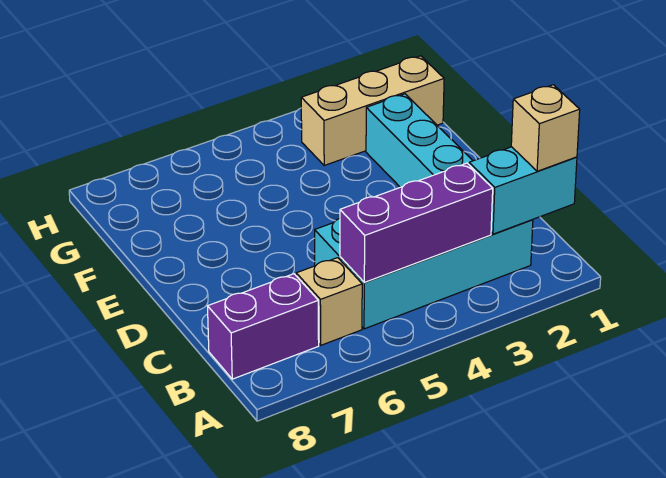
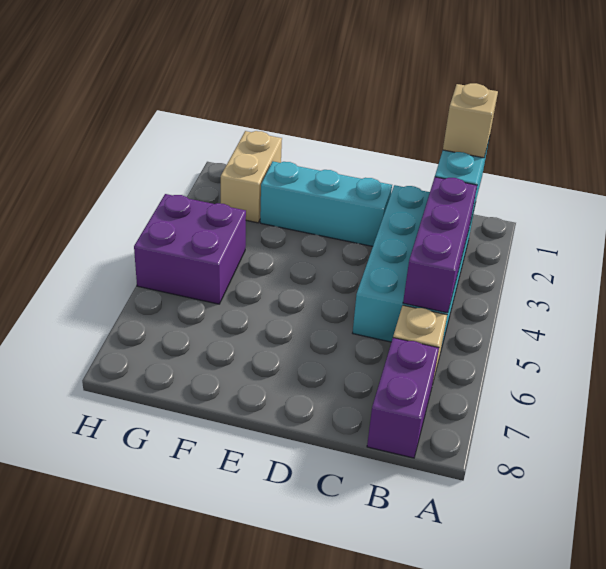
tan brick G1:G3 level 1 -> tan brick G1:G2 level 1
none -> purple brick G4:H5 level 1

